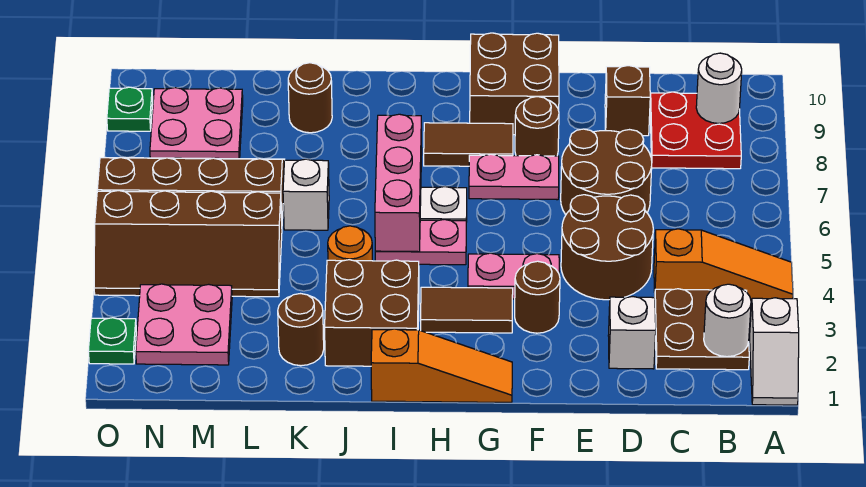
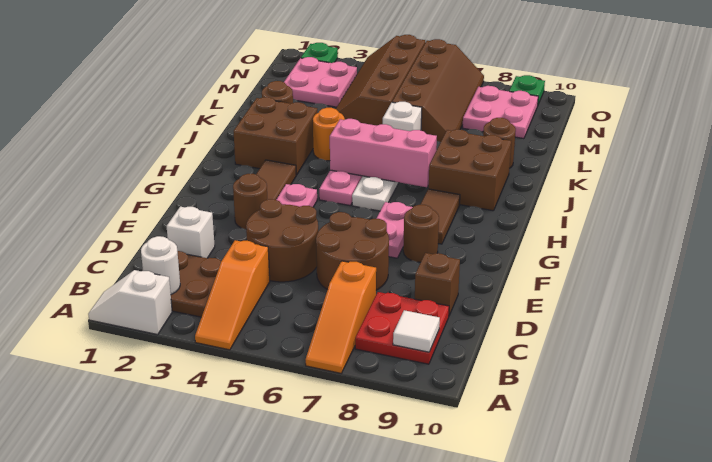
white round brick B9 level 2 -> white tile B9 level 2
brown brick F9:G10 level 1 -> brown brick I8:J9 level 1
orange slope G1:I1 level 1 top I -> orange slope A7:C7 level 1 top C

